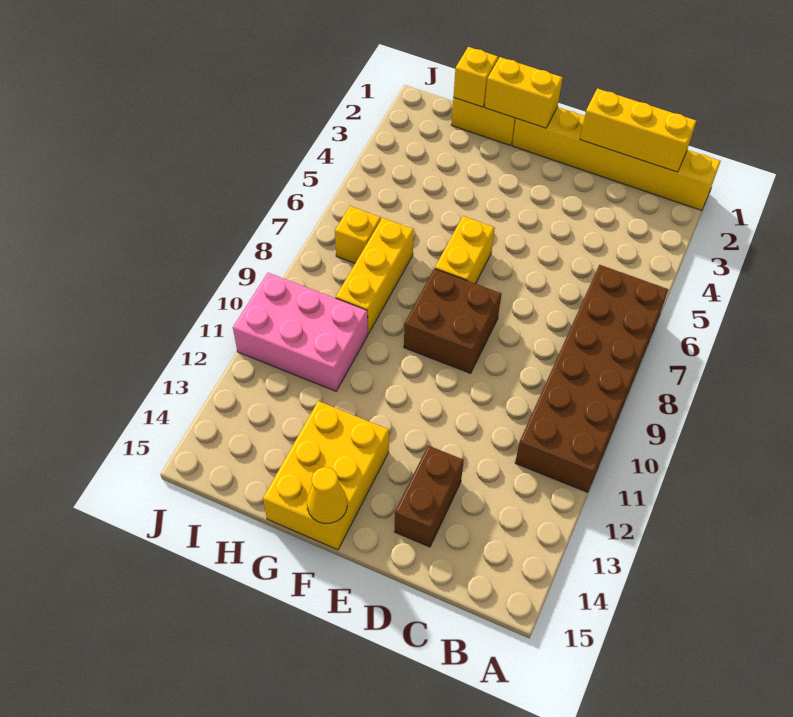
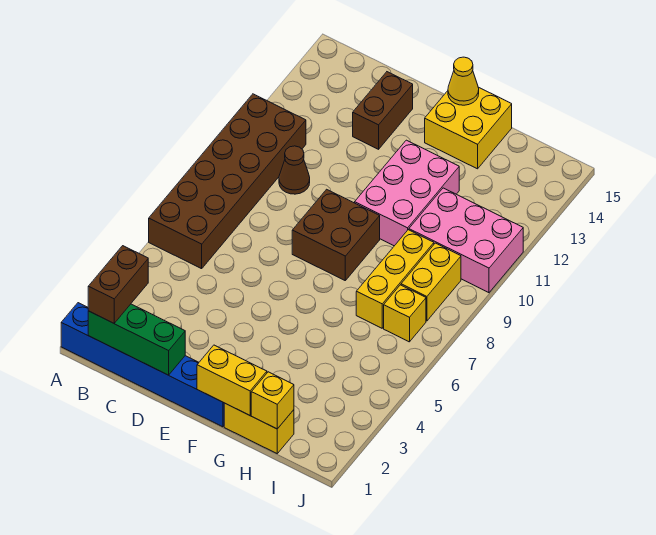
yellow brick A1:F1 level 1 -> blue brick A1:F1 level 1
yellow brick B1:D1 level 2 -> green brick B1:D1 level 2
none -> brown brick B1:B2 level 3
none -> brown cone C10 level 1
yellow brick F6:F7 level 1 -> yellow brick I8:I9 level 1
none -> pink brick F10:G12 level 1
yellow brick F13:G15 level 1 -> yellow brick F14:G15 level 1

